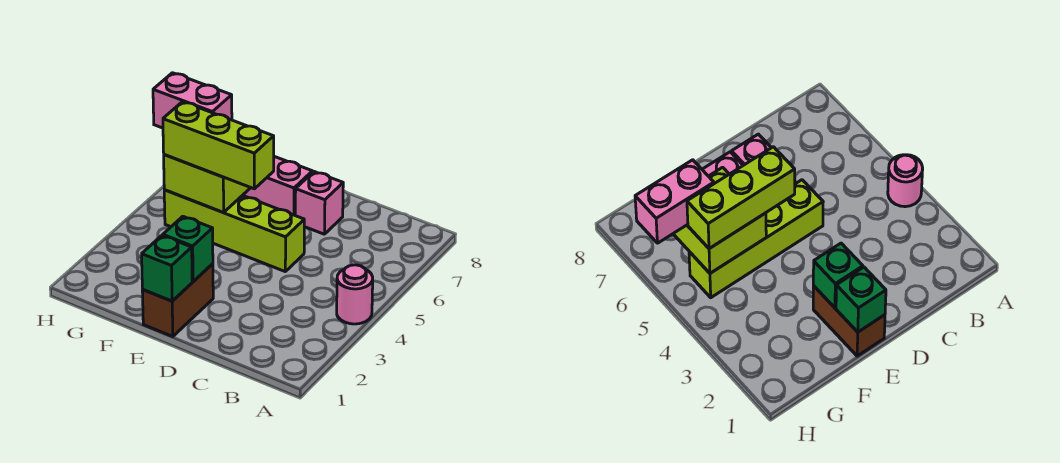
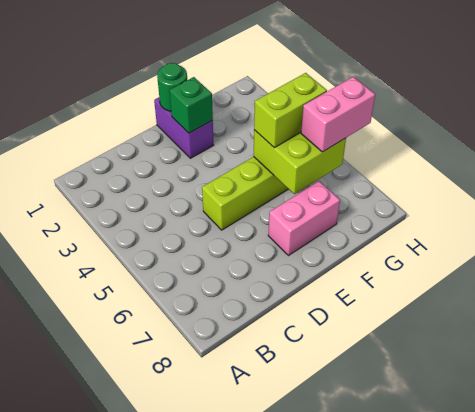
pink round brick A4 level 1 -> none
pink brick D7 level 1 -> none
brown brick E1:E2 level 1 -> purple brick E1:E2 level 1
green brick E1 level 2 -> green round brick E1 level 2
lime brick E5:G5 level 3 -> lime brick F5:G5 level 3

